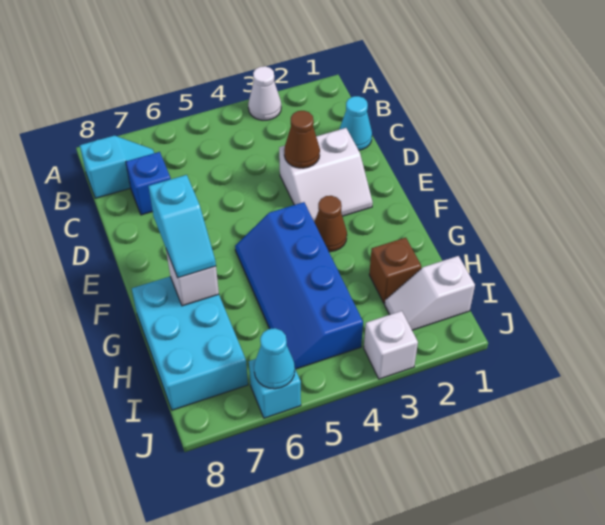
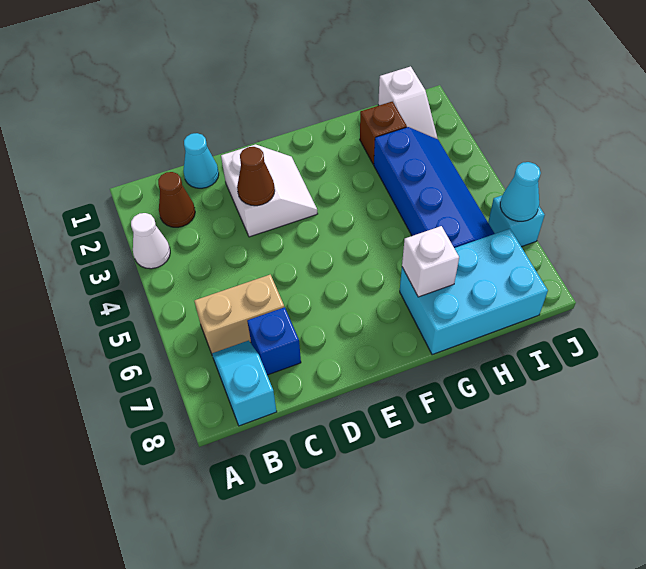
none -> tan brick B6:C6 level 1
brown cone F3 level 1 -> brown cone B2 level 1
blue slope F4:I5 level 1 top 4 -> blue slope H3:I6 level 1 top H
cyan slope F7:G7 level 3 top F -> none
white brick J3 level 1 -> none

